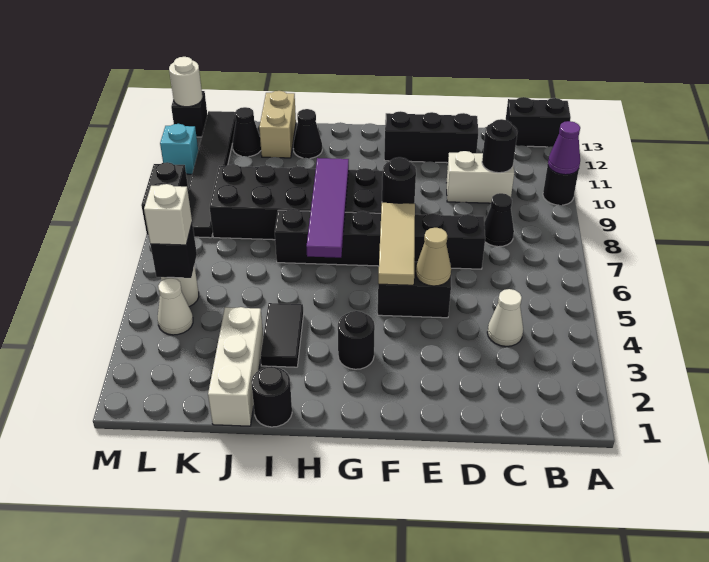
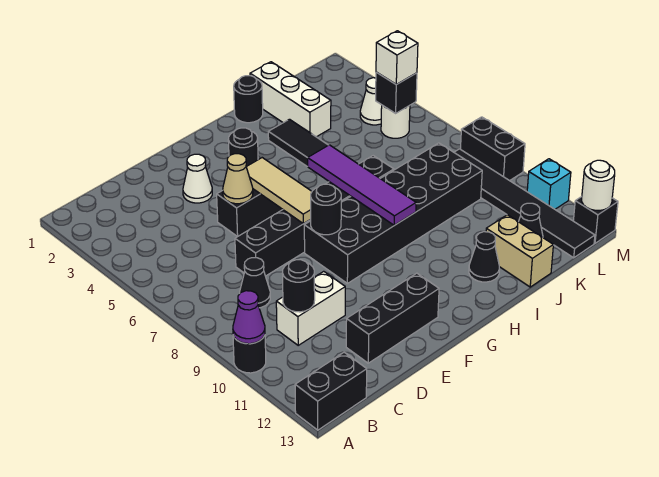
white cone C4 level 1 -> white cone E3 level 1

